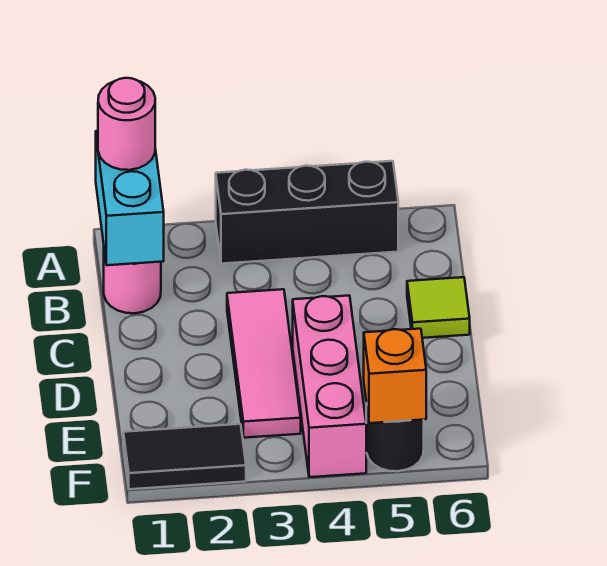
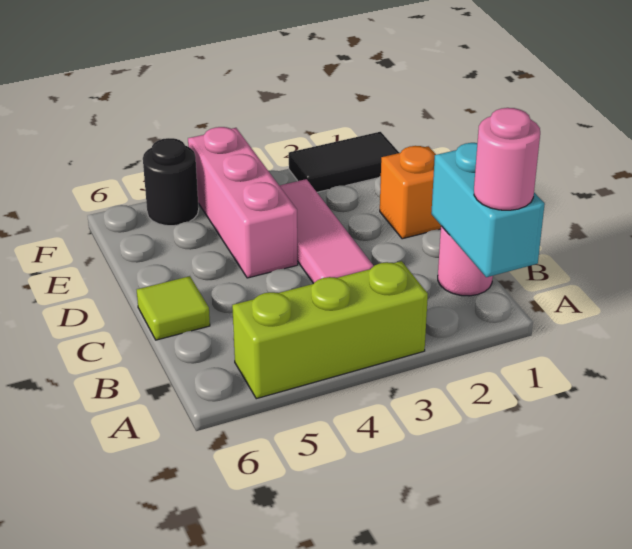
black brick A3:A5 level 1 -> lime brick A3:A5 level 1
orange brick F5 level 2 -> orange brick D1 level 1

